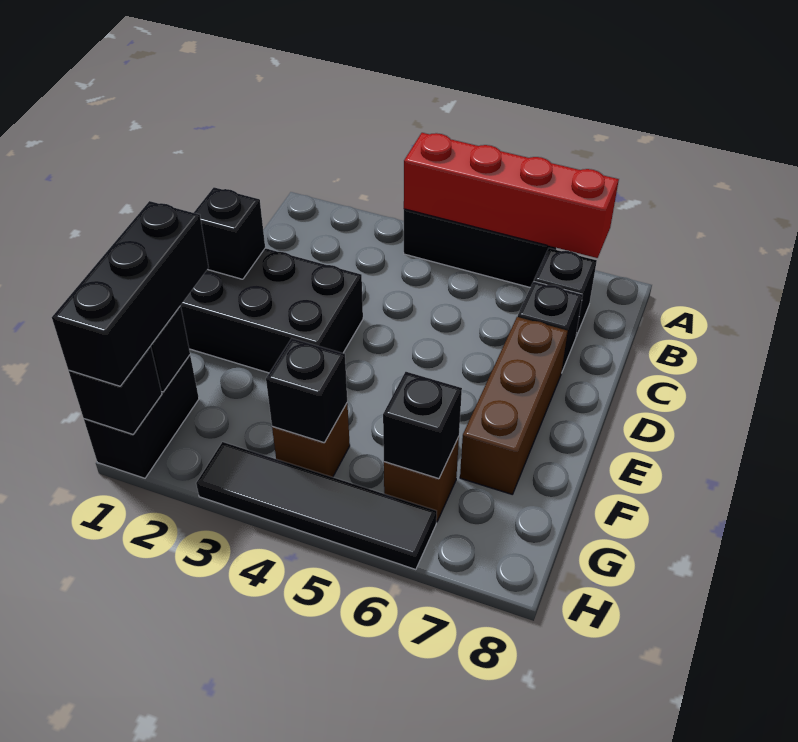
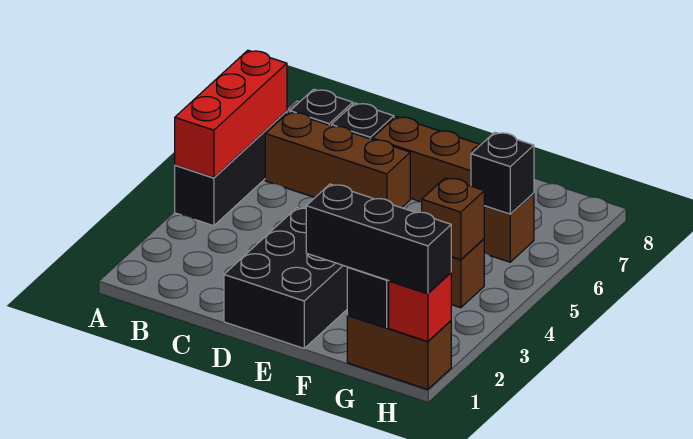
red brick A4:A7 level 2 -> red brick A4:A6 level 2
none -> brown brick B6:D6 level 1
black brick D1 level 2 -> none
black brick G1:H1 level 1 -> brown brick G1:H1 level 1
black brick G4 level 2 -> brown brick G4 level 2
black brick H1 level 2 -> red brick H1 level 2
black tile H3:H6 level 1 -> none

